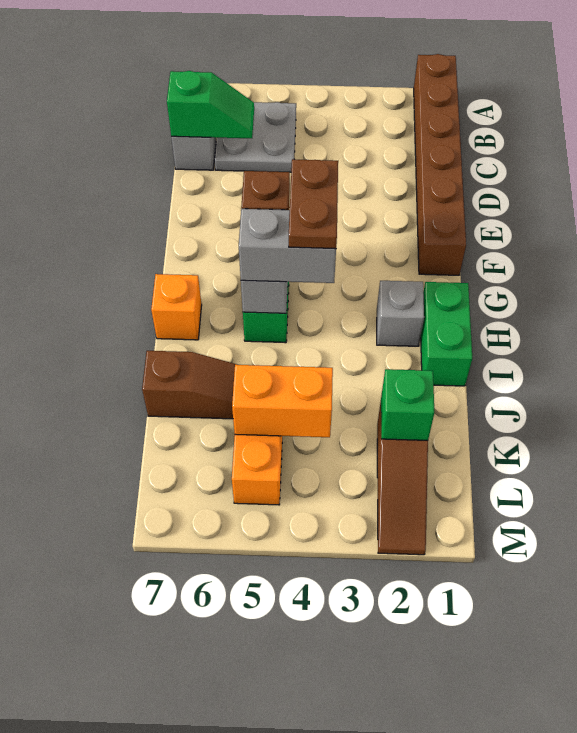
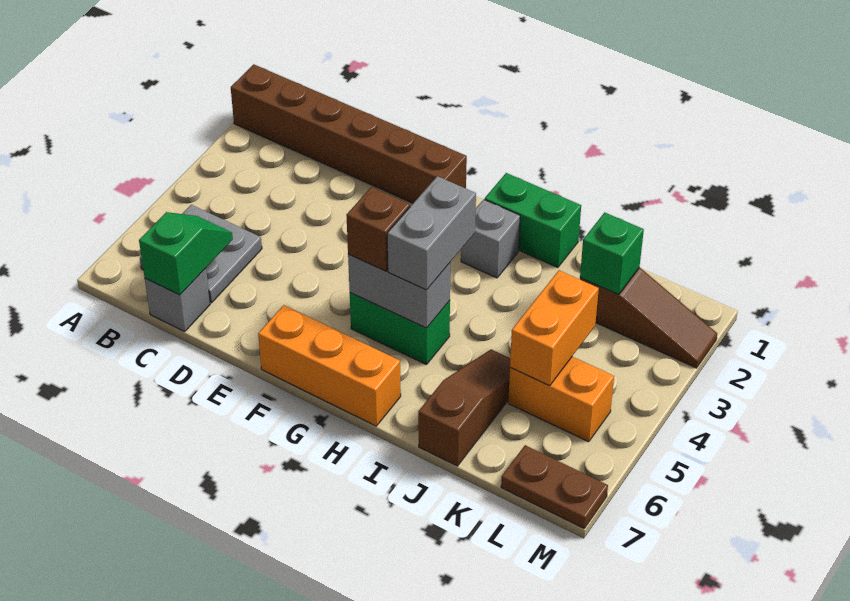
brown plate G4:H4 level 4 -> brown plate L7:M7 level 1
orange brick H7 level 1 -> orange brick F7:H7 level 1

